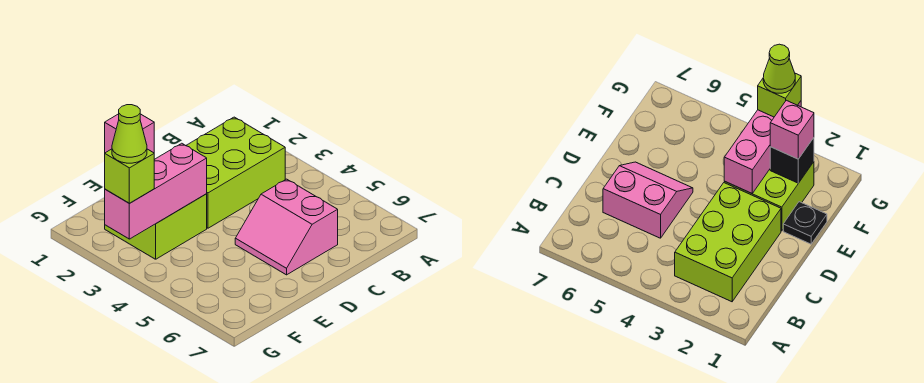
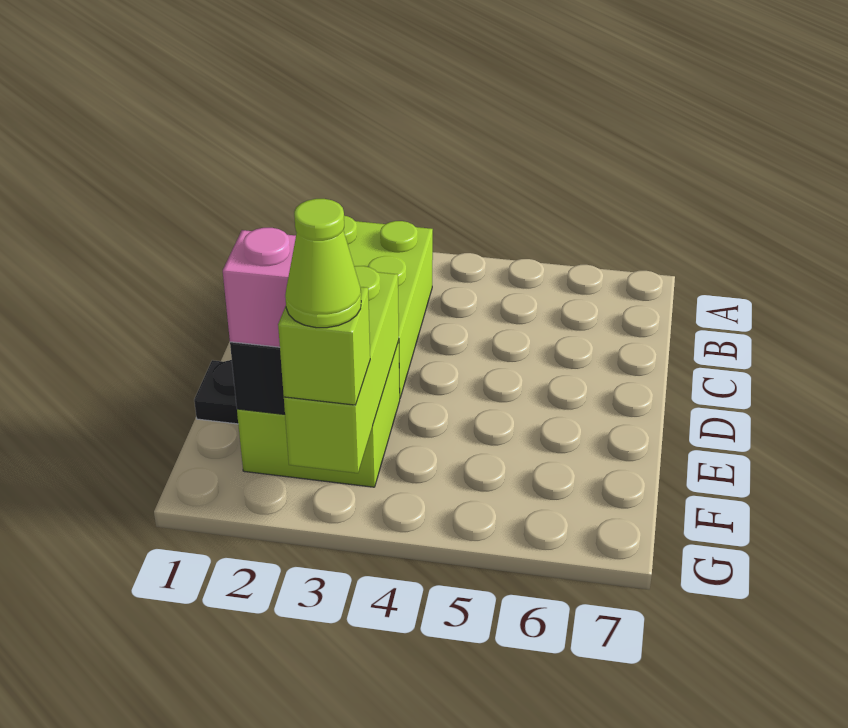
pink slope C5:D6 level 1 top C -> none
pink brick E3:G3 level 2 -> lime brick E3:G3 level 2

